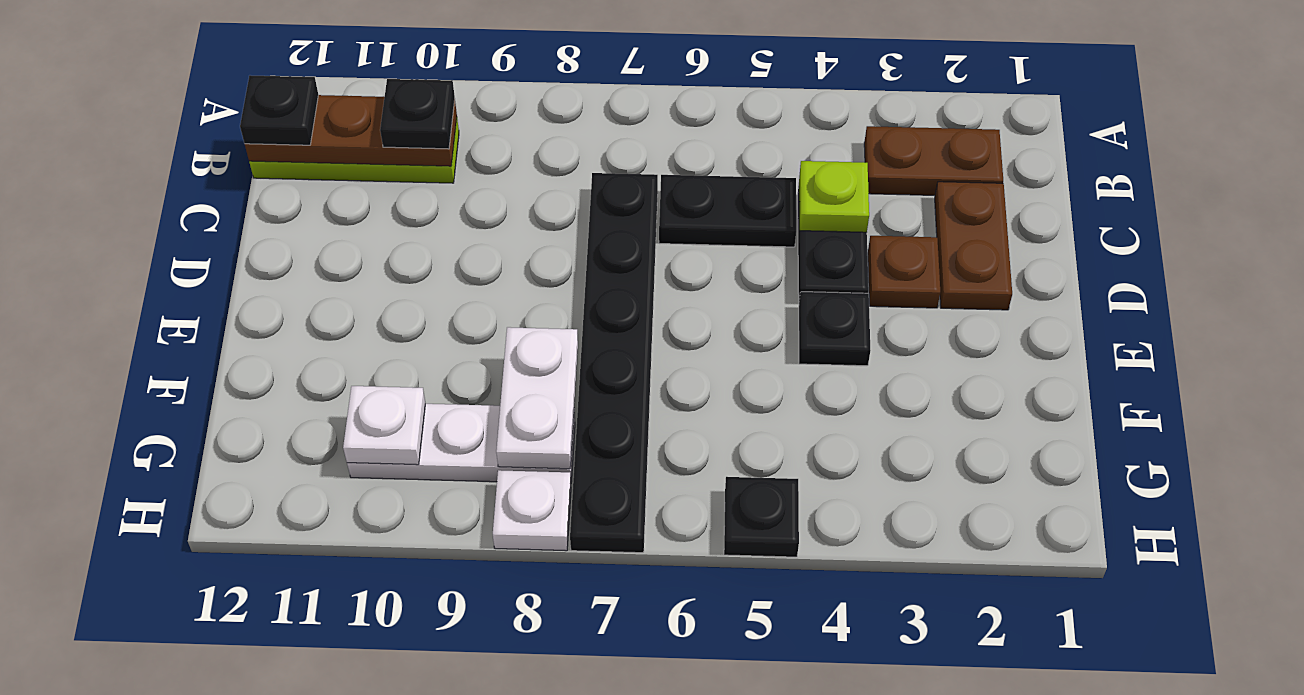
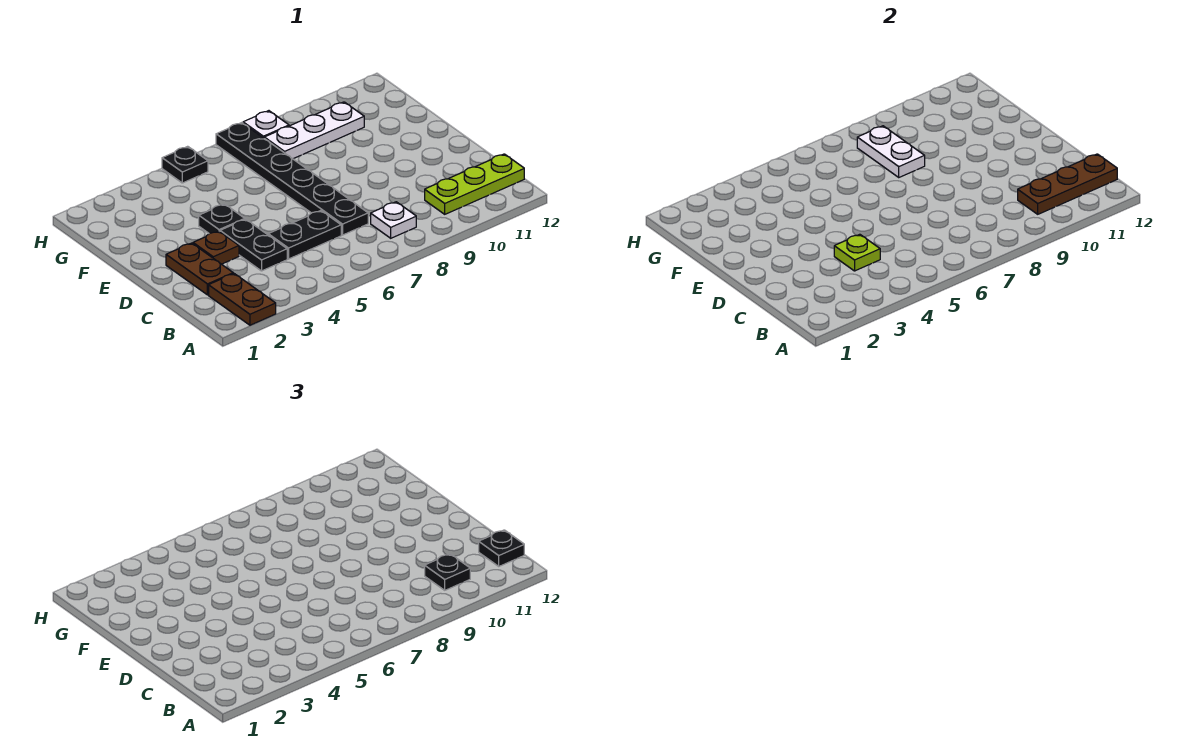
brown plate B2:B3 level 1 -> brown plate A2:B2 level 1
white plate G10 level 2 -> white plate B8 level 1

